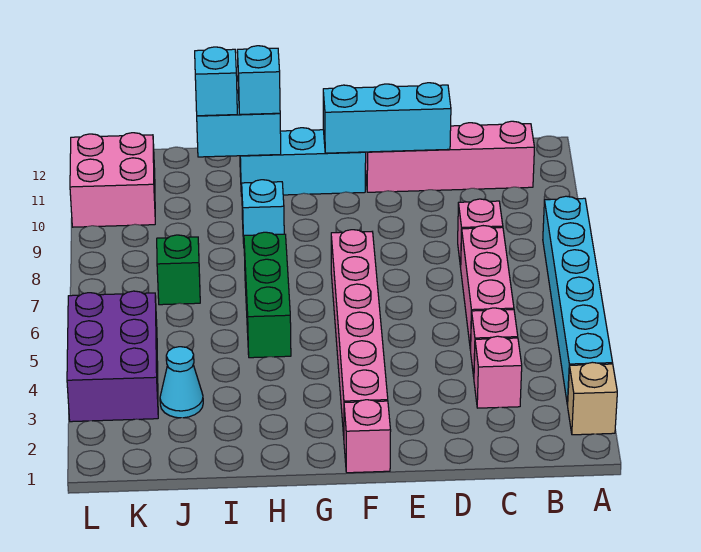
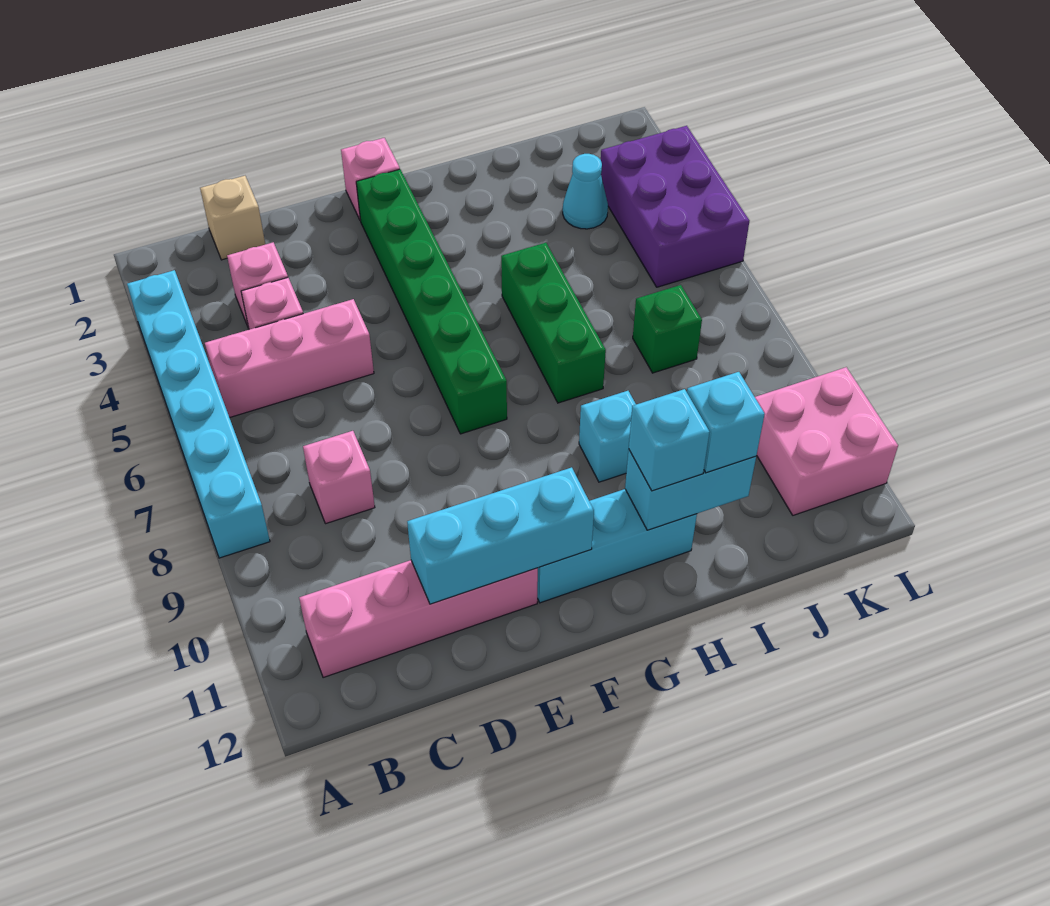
tan brick A2 level 1 -> tan brick C1 level 1
pink brick C5:C7 level 1 -> pink brick B5:D5 level 1
pink brick F2:F7 level 1 -> green brick F2:F7 level 1

